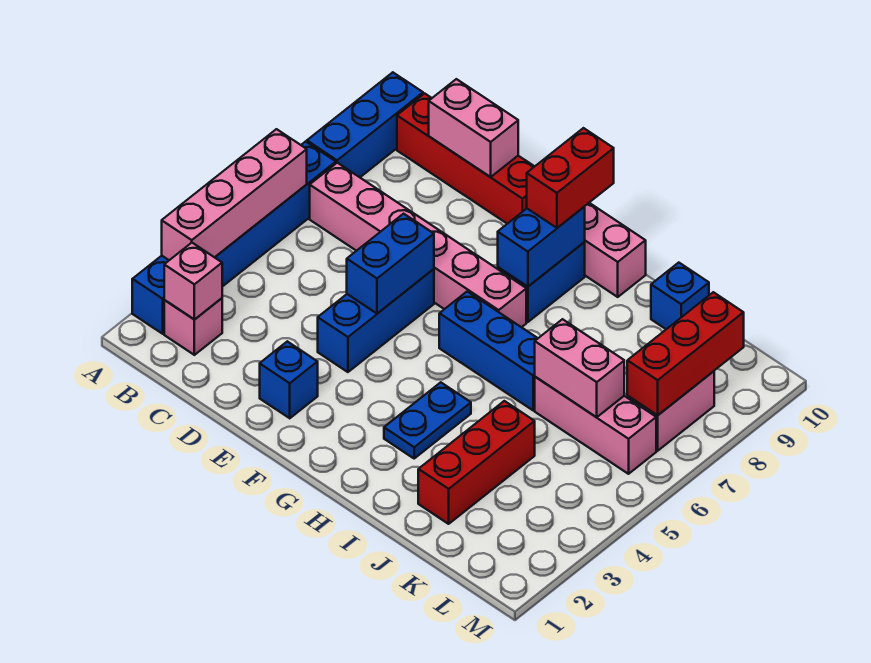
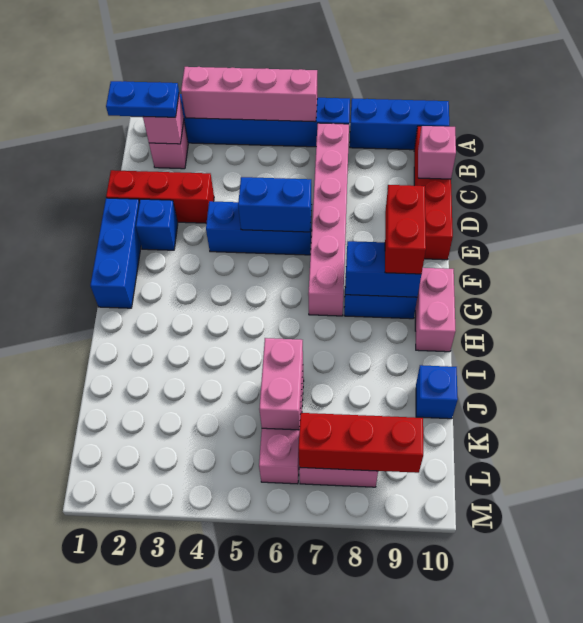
pink brick C10:D10 level 2 -> pink brick C10 level 2
blue brick G6:I6 level 1 -> blue brick E1:G1 level 1
red brick G9:G10 level 3 -> red brick F9:G9 level 3
blue plate H3:H4 level 1 -> blue plate B1:B2 level 3
red brick J2:J4 level 1 -> red brick D1:D3 level 1

